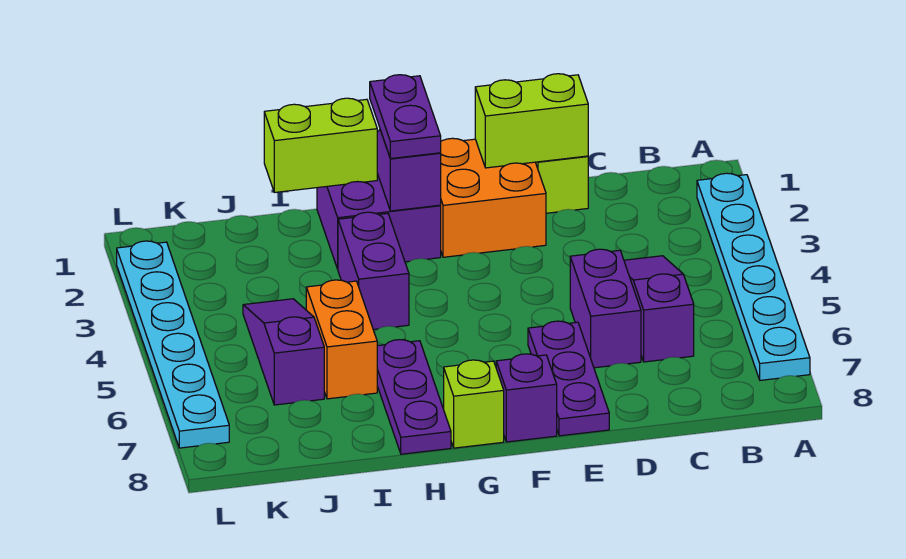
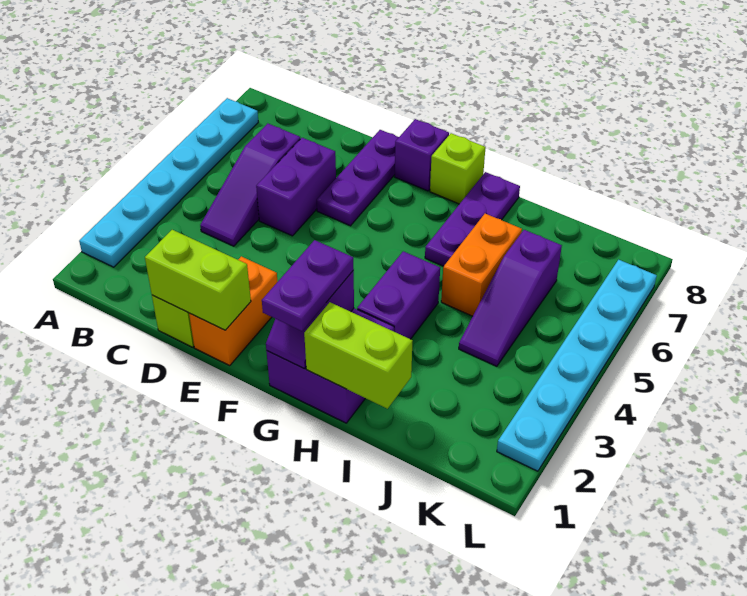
orange brick E1:F2 level 1 -> orange brick E1:E2 level 1

